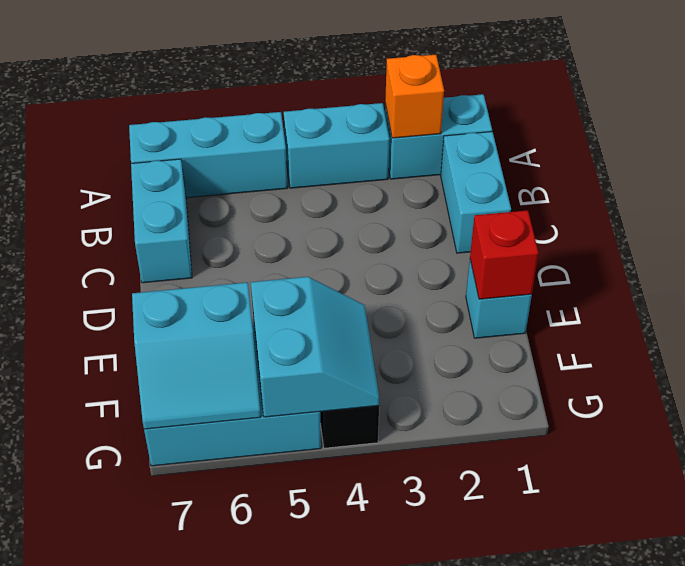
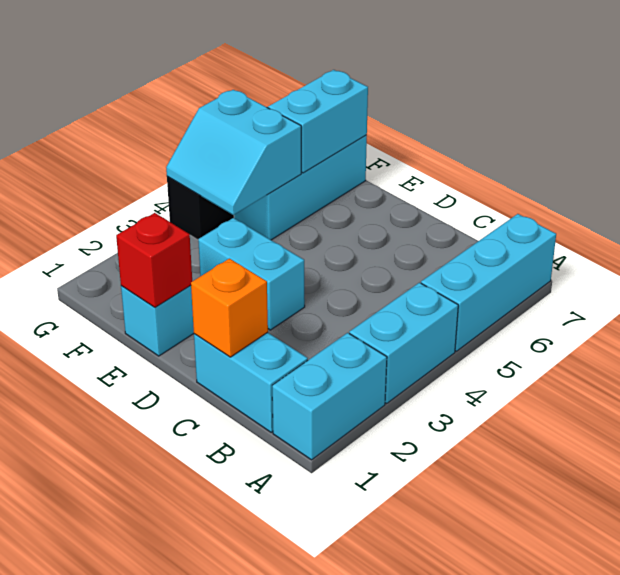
orange brick A2 level 2 -> orange brick C1 level 2
cyan brick B7:C7 level 1 -> cyan brick D3:E3 level 1

